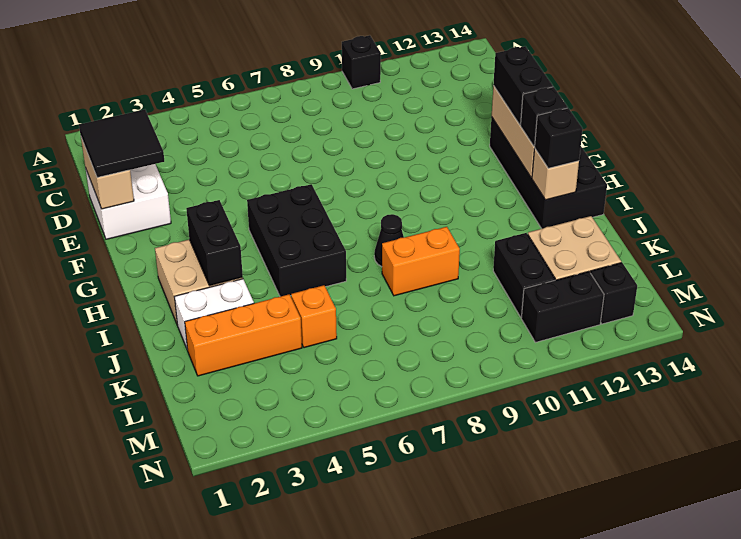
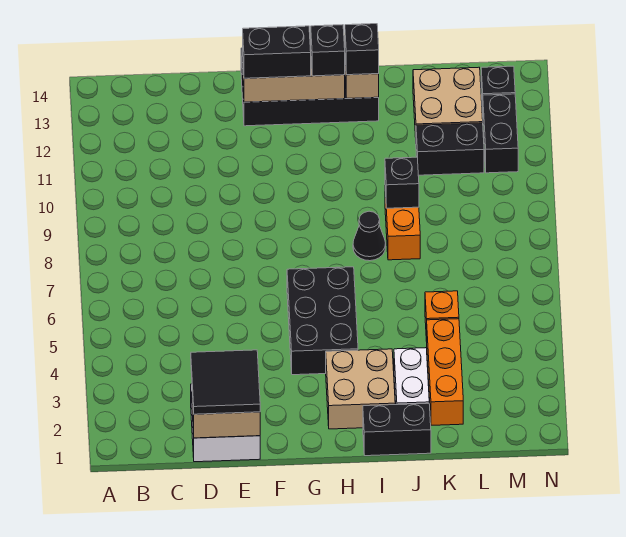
black brick A10 level 1 -> black brick J9 level 2
black brick G5:I6 level 1 -> black brick G4:H6 level 1
black brick H3:I3 level 2 -> black brick I1:J1 level 1

